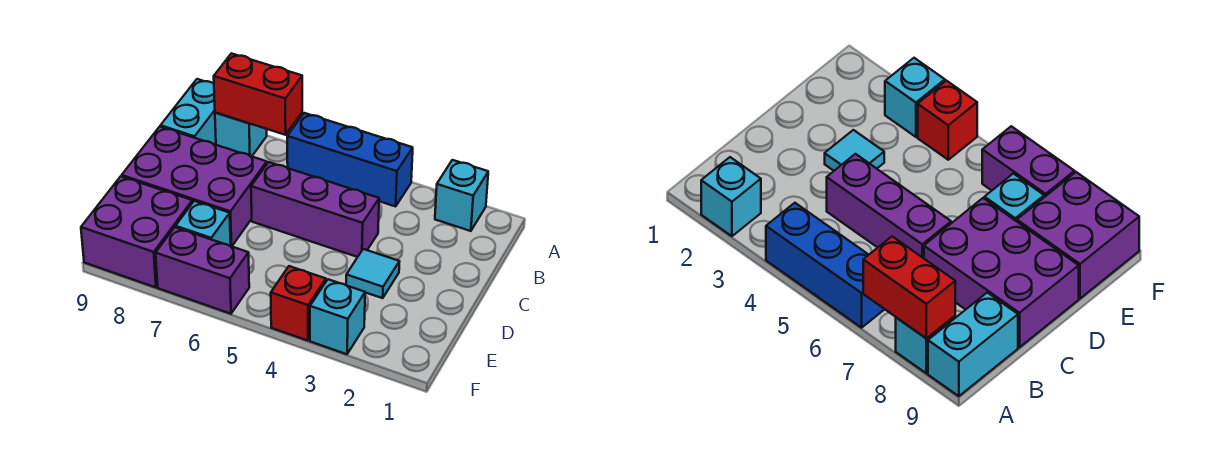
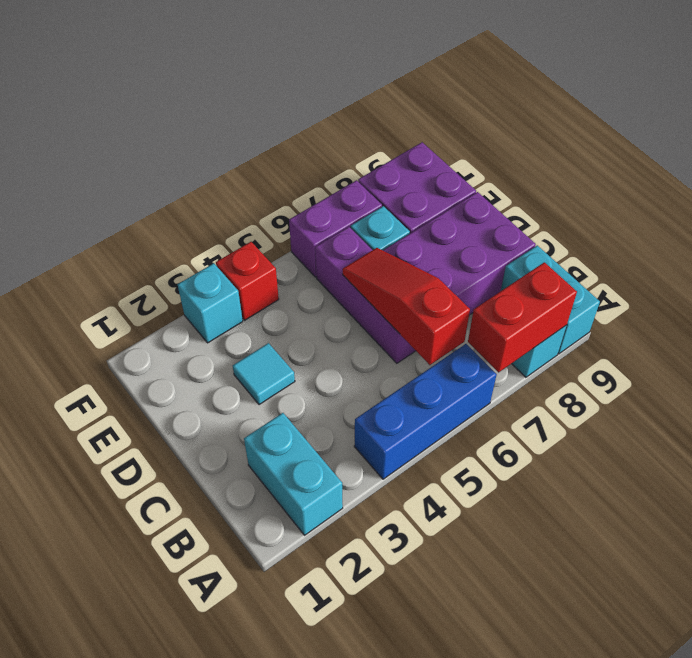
cyan brick A2 level 1 -> cyan brick A2:B2 level 1
none -> red slope B6:D6 level 2 top B
purple brick C4:C6 level 1 -> purple brick C6:E6 level 1

